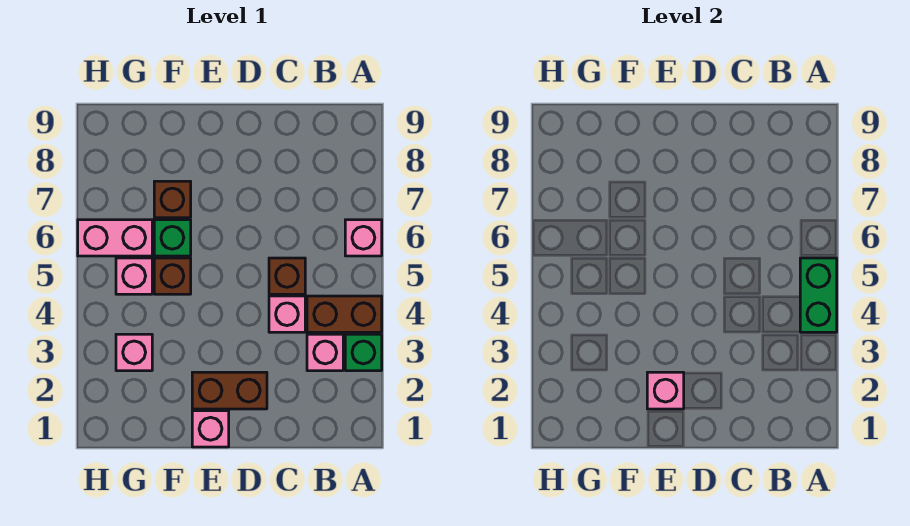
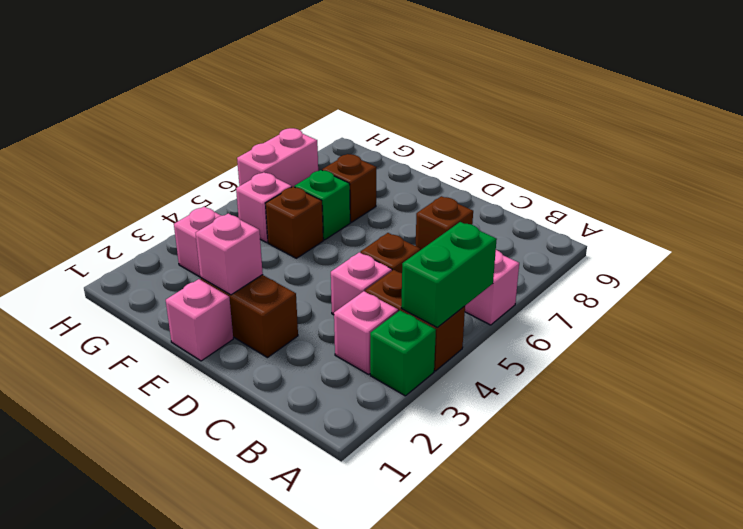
none -> brown brick C7 level 1
pink brick G6:H6 level 1 -> pink brick H6:H7 level 1

